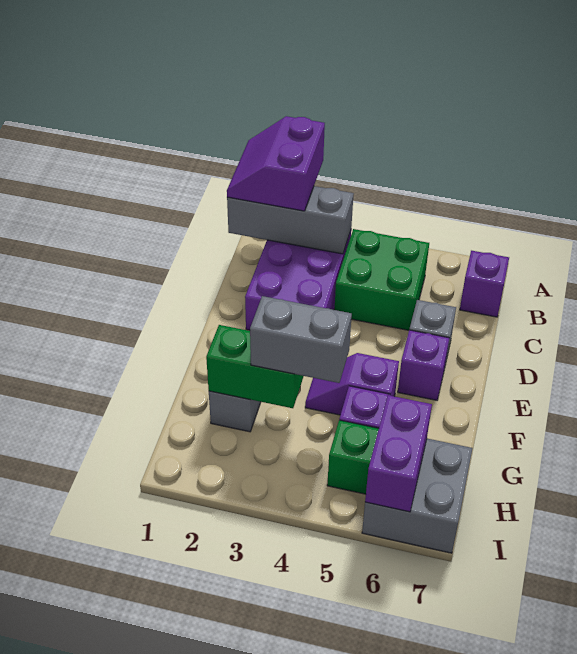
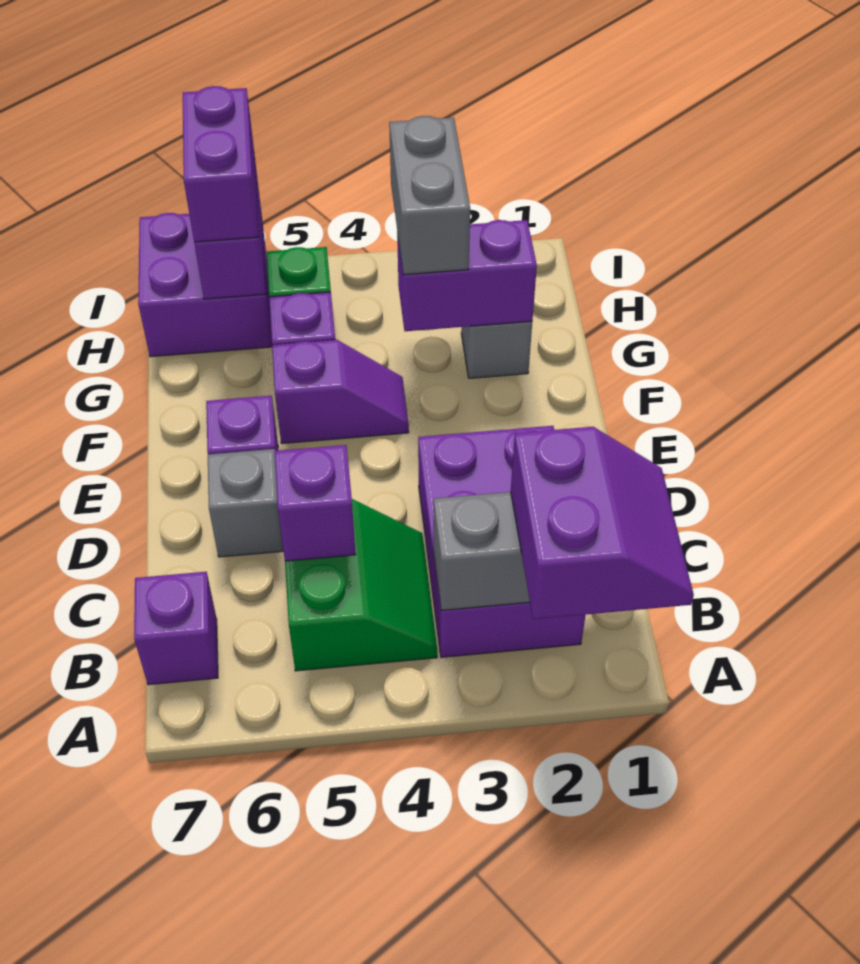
green brick B4:C5 level 1 -> green slope B4:C5 level 1 top 5
none -> purple brick C5 level 2
green brick G2:G3 level 2 -> purple brick G2:G3 level 2
grey brick G3:G4 level 3 -> grey brick G3:H3 level 3
grey brick H6:I7 level 1 -> purple brick H6:I7 level 1
none -> purple brick H6:I6 level 3

